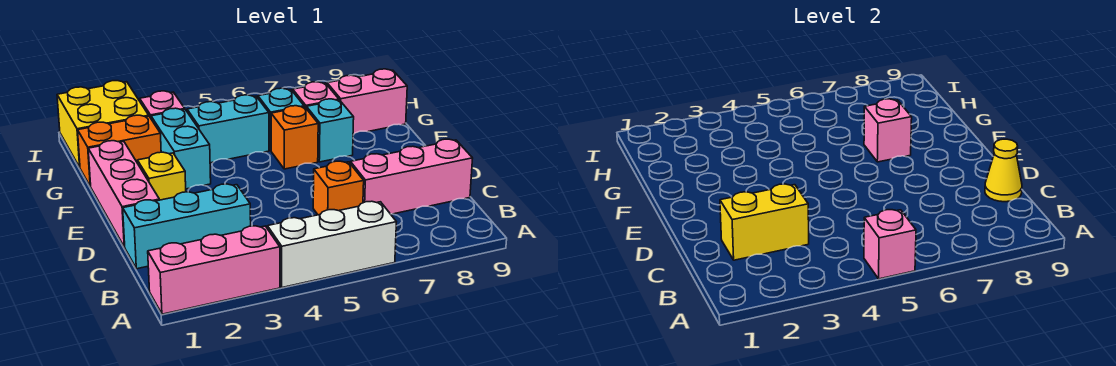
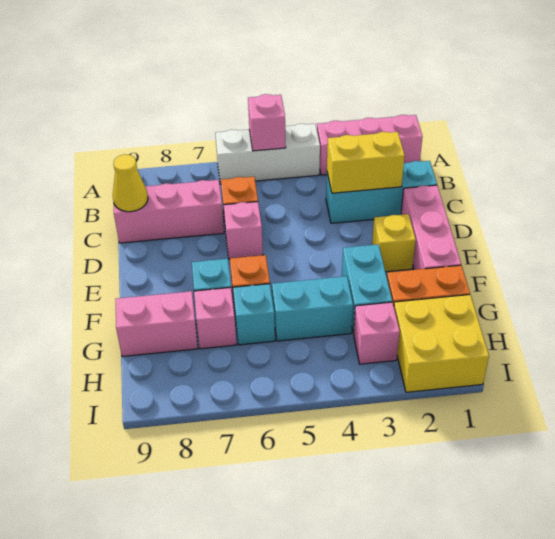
pink brick F7 level 2 -> pink brick D6 level 1

